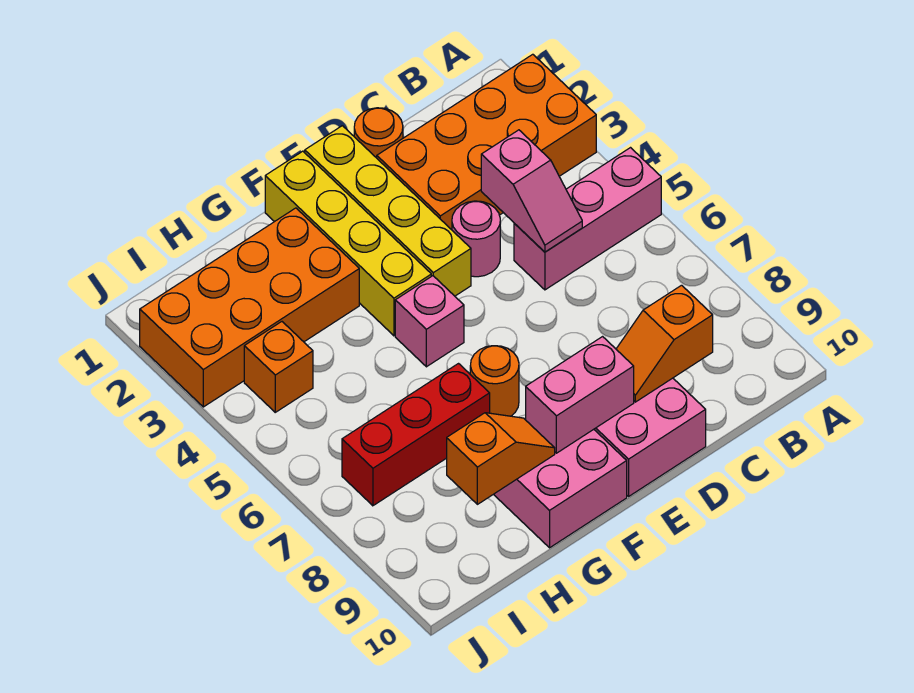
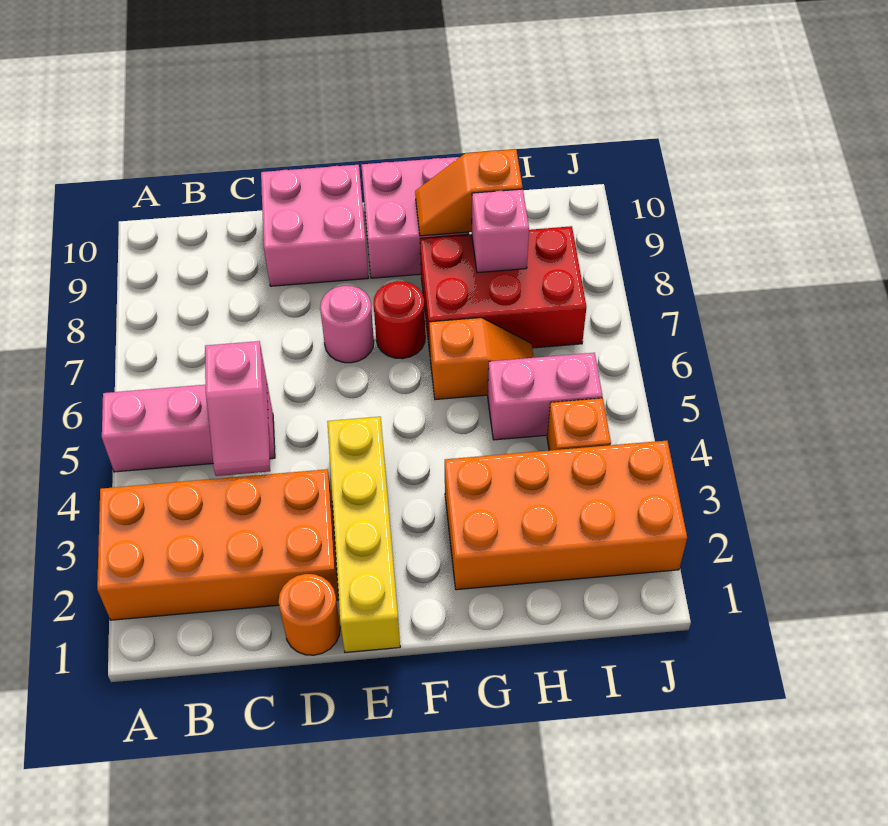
pink slope C4:C5 level 2 top 4 -> pink slope C4:C5 level 2 top 5
orange slope C9:D9 level 2 top C -> orange slope G6:H6 level 1 top G
pink round brick D4 level 1 -> pink round brick E7 level 1
pink brick E9:F9 level 2 -> pink brick H5:I5 level 1
yellow brick F1:F4 level 1 -> none
pink brick F5 level 1 -> pink brick H8 level 2
orange round brick F7 level 1 -> red round brick F7 level 1
red brick G7:I7 level 1 -> red brick G7:I8 level 1

